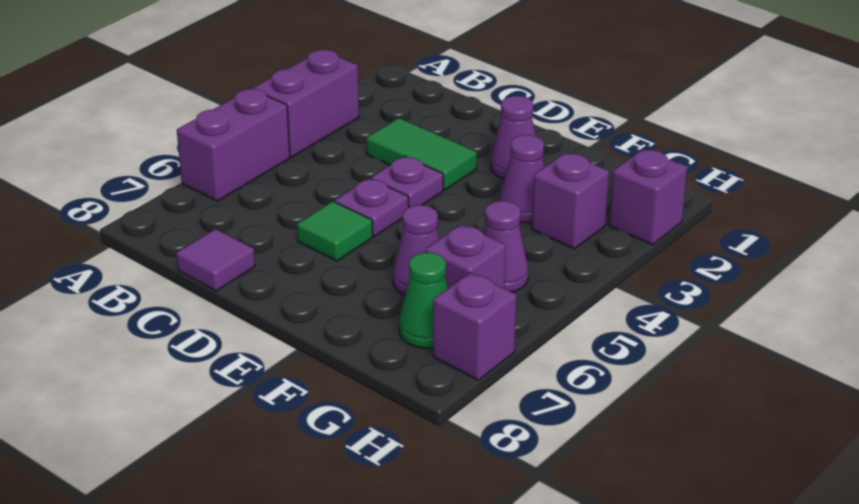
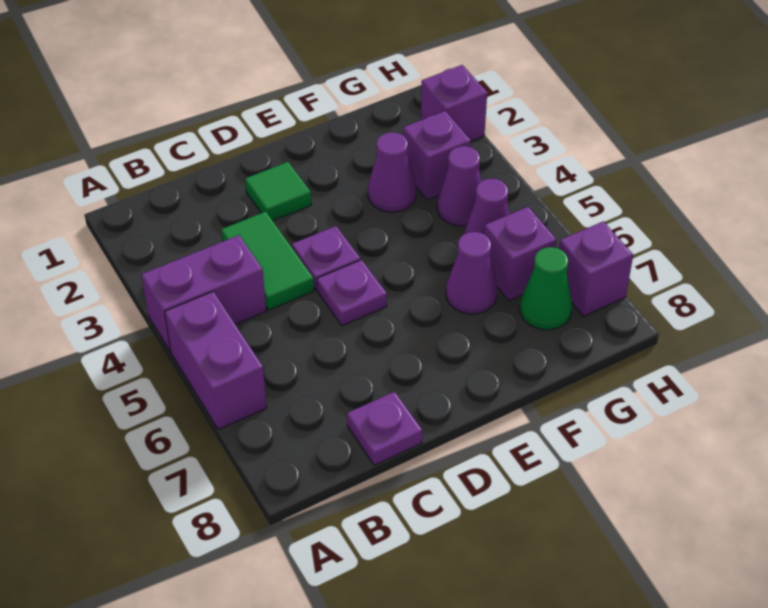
purple brick A3:A4 level 1 -> purple brick A4:B4 level 1
green tile C3:D3 level 1 -> green tile C3:C4 level 1
purple tile C8 level 1 -> purple plate C8 level 1
green tile D6 level 1 -> green tile D2 level 1
purple cone E2 level 1 -> purple cone G4 level 1

